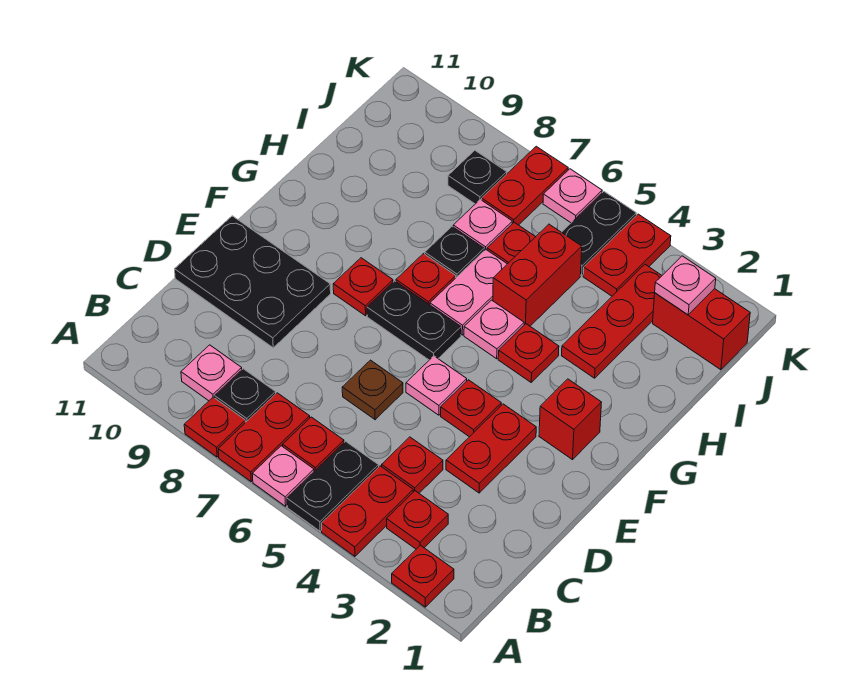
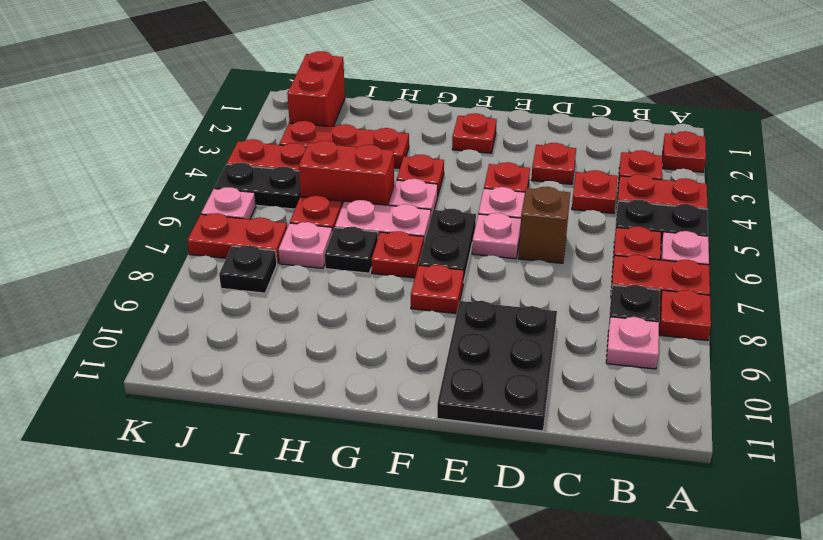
red plate D3:E3 level 1 -> red plate D3 level 1
brown plate D6 level 1 -> brown brick D6 level 1
red brick F2 level 1 -> red plate F2 level 1
pink plate J2 level 2 -> pink plate E6 level 1

